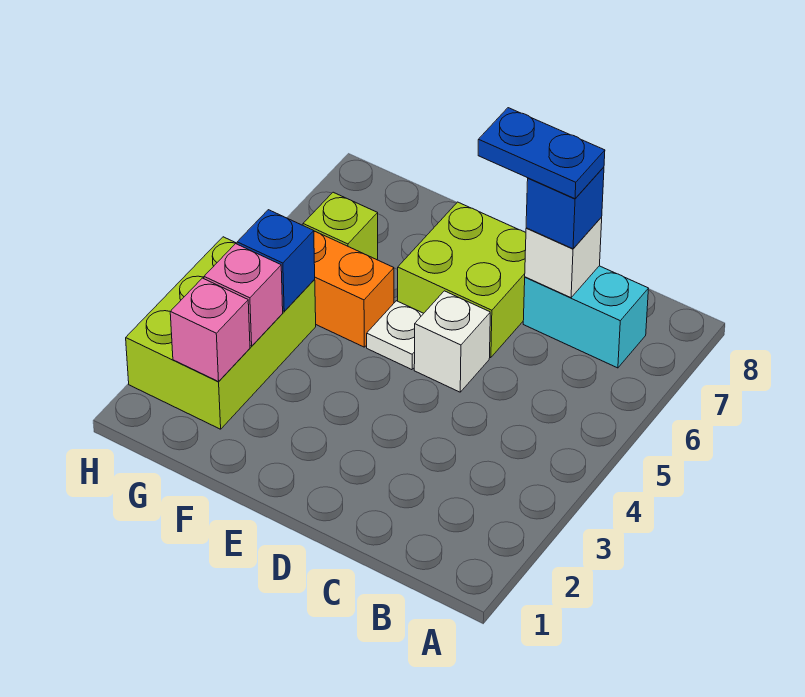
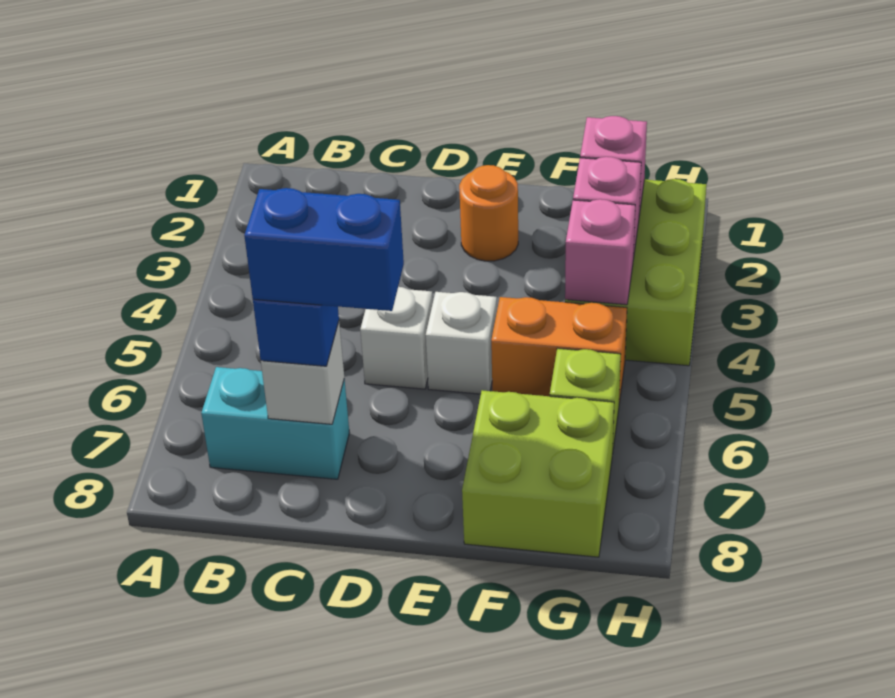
blue plate C7:D7 level 4 -> blue brick C7:D7 level 4
lime brick D6:E7 level 1 -> lime brick F7:G8 level 1
none -> orange round brick E2 level 1
white plate E5 level 1 -> white brick E5 level 1
blue brick G4 level 2 -> pink brick G4 level 2

